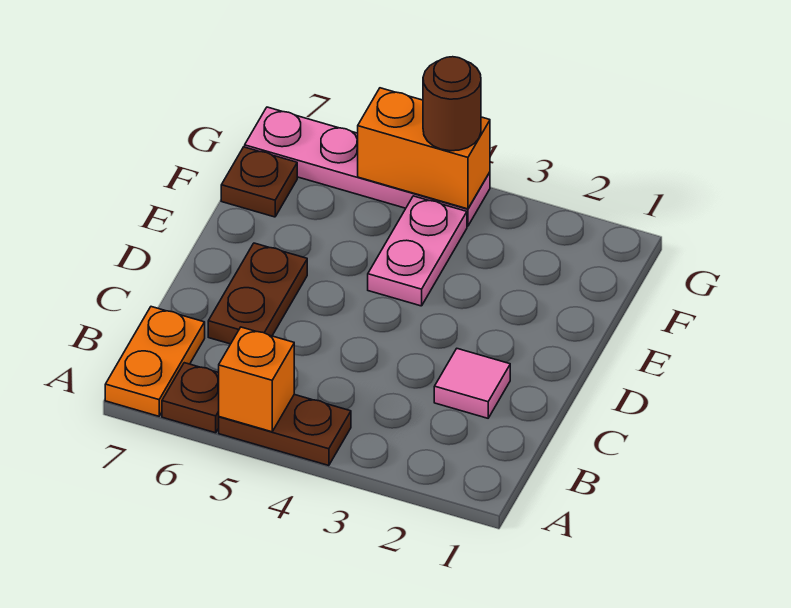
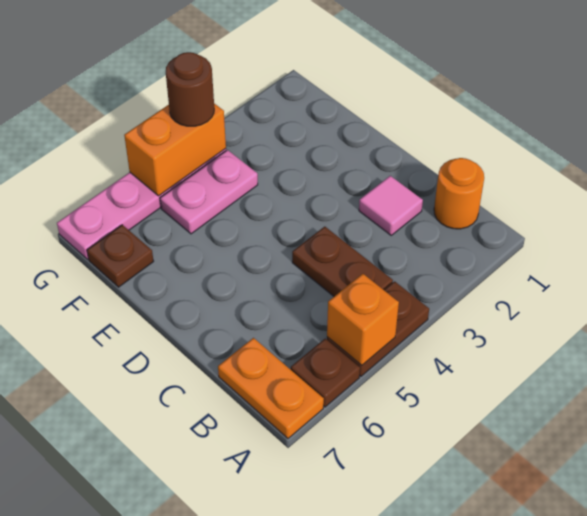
none -> orange round brick B1 level 1
brown plate C6:D6 level 1 -> brown plate B4:C4 level 1
pink plate E4:F4 level 1 -> pink plate F4:F5 level 1

